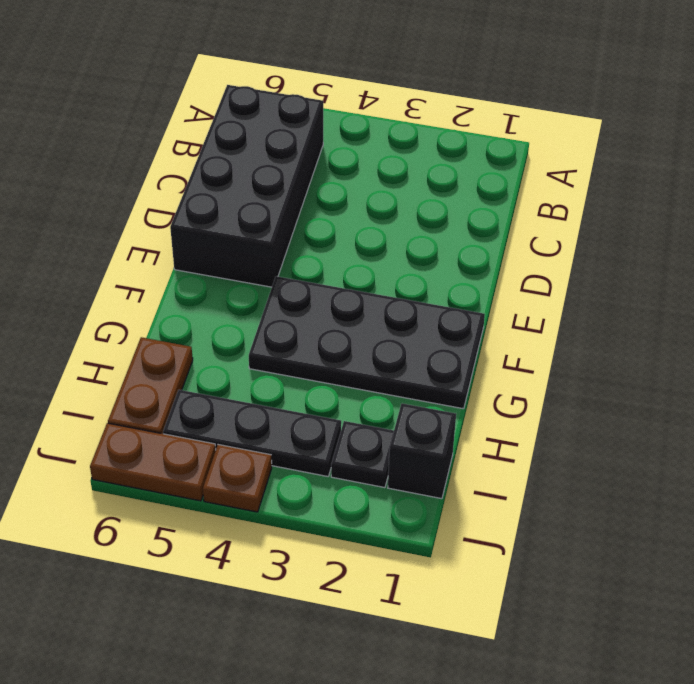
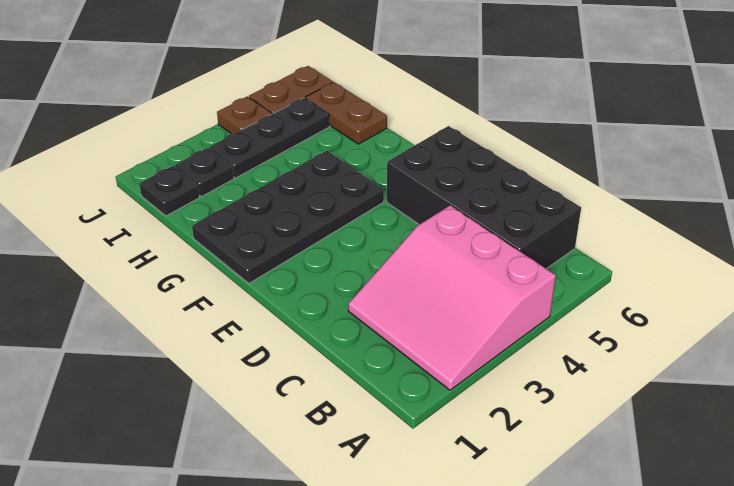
none -> pink slope A2:C4 level 1 top 4
black brick I1 level 1 -> black plate I1 level 1

